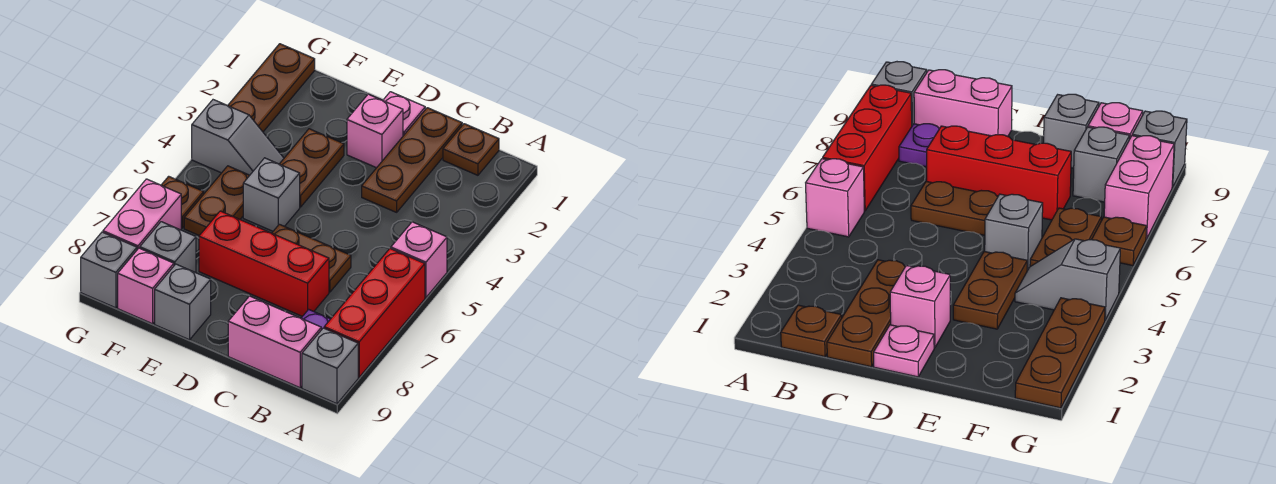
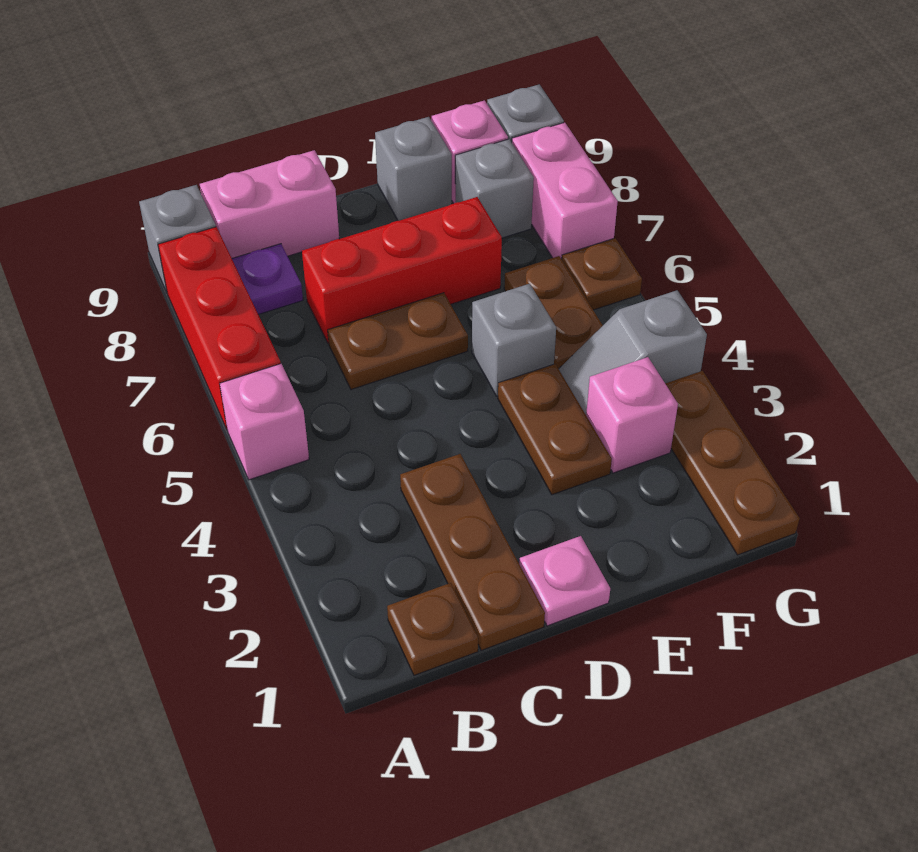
pink brick D2 level 1 -> pink brick F3 level 1

